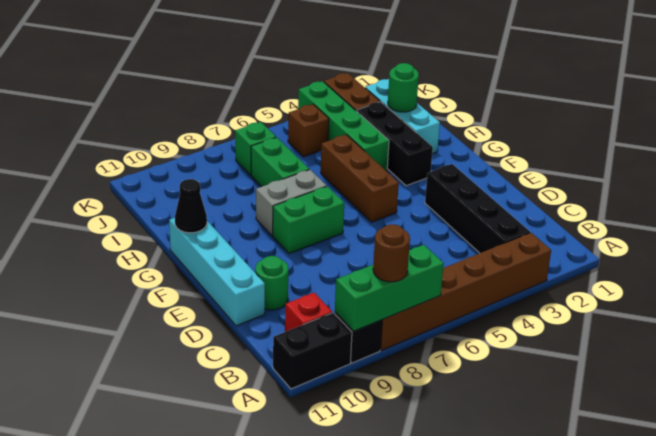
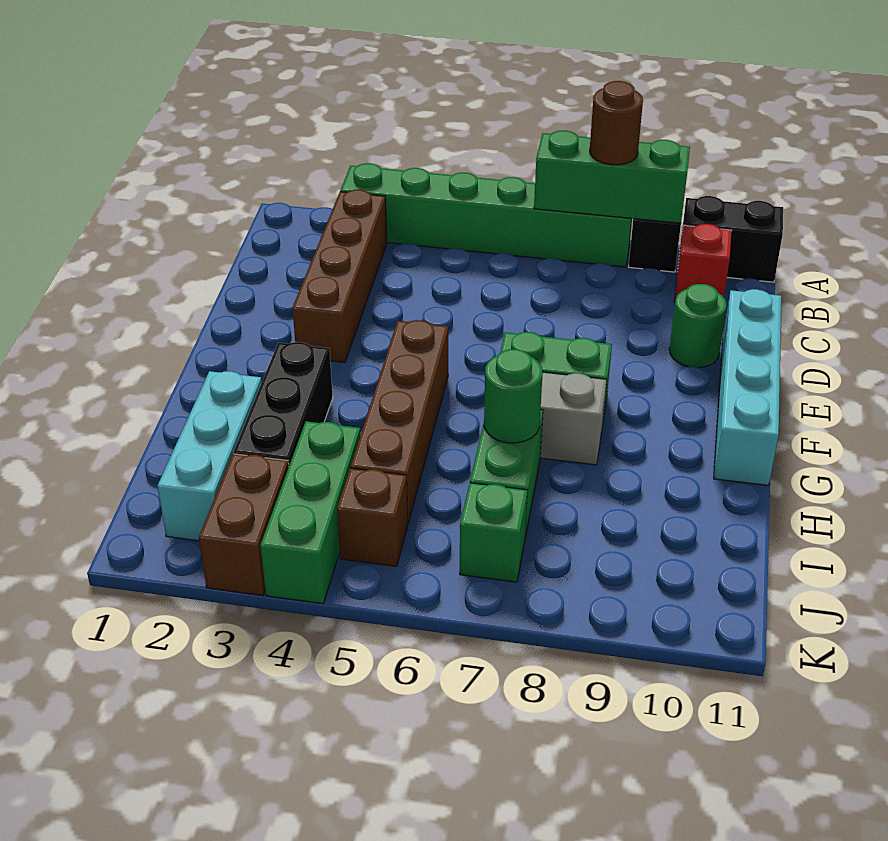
brown brick A3:A8 level 1 -> green brick A3:A8 level 1
black brick B3:E3 level 1 -> brown brick B3:E3 level 1
brown brick F5:H5 level 1 -> brown brick F5:I5 level 1
black cone G11 level 2 -> none
green brick H4:K4 level 1 -> green brick I4:K4 level 1
green round brick I2 level 2 -> green round brick H7 level 2

